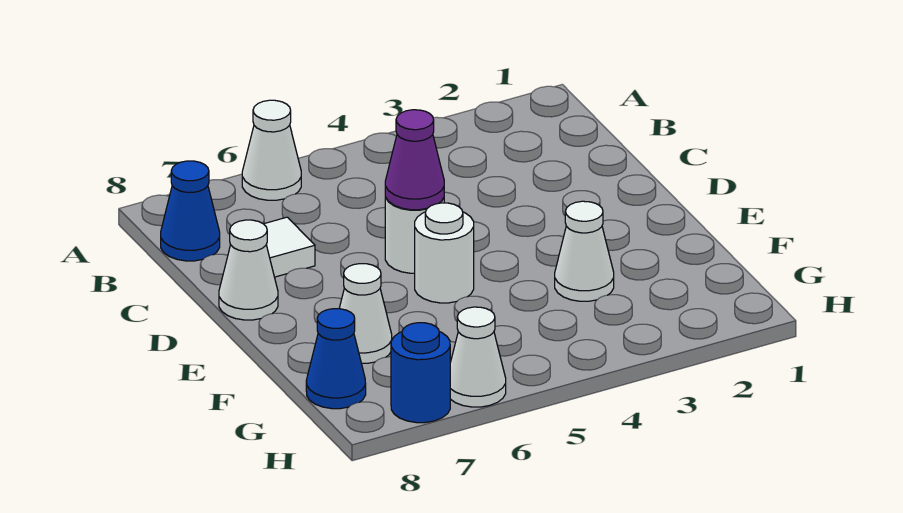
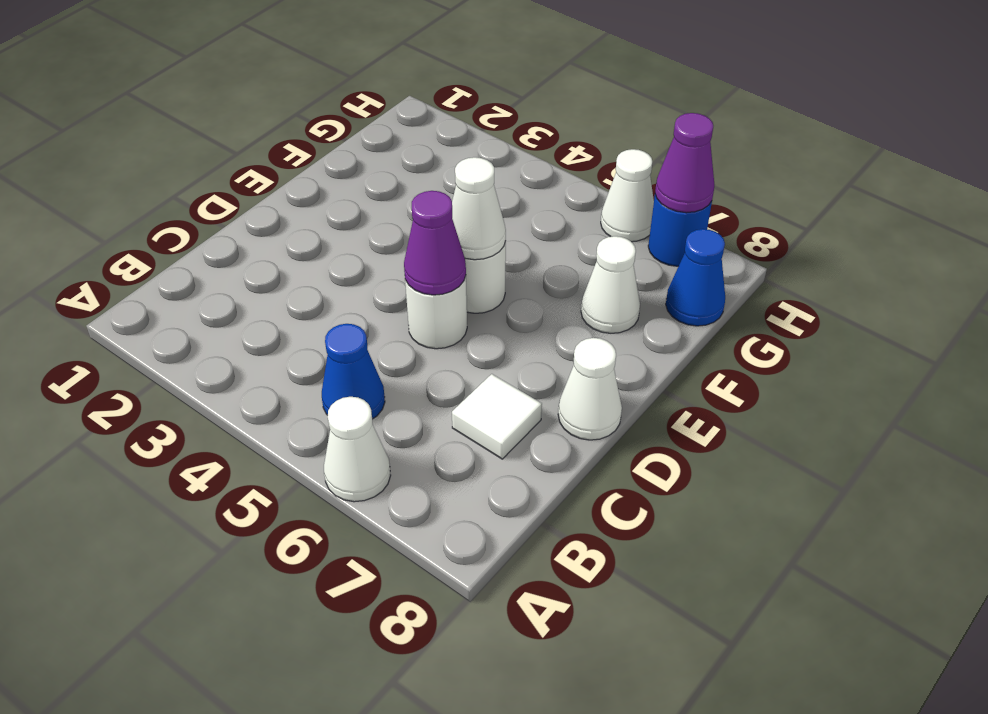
blue cone B8 level 1 -> blue cone B5 level 1
white cone F3 level 1 -> white cone E5 level 2
none -> purple cone H7 level 2

